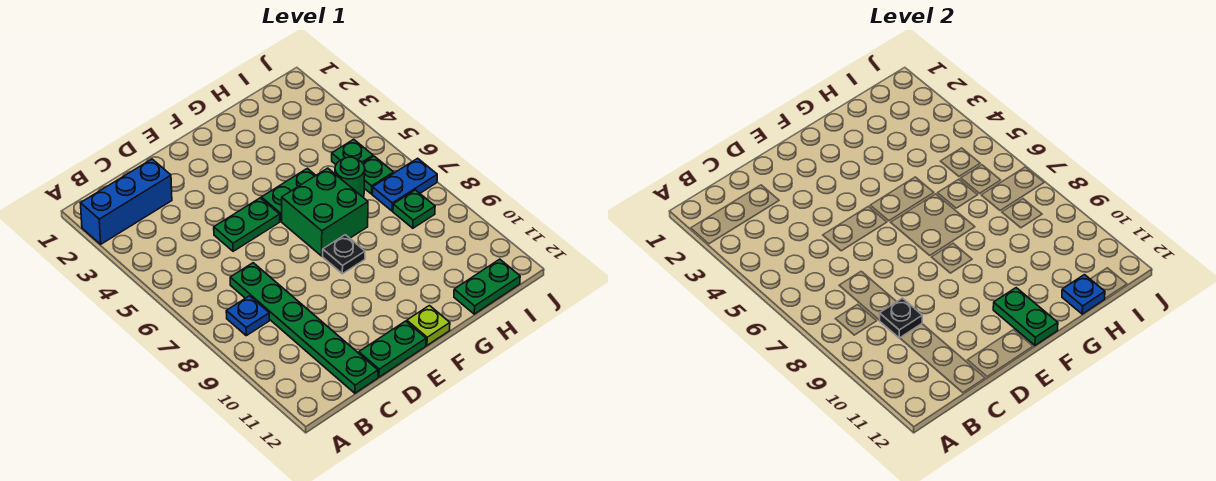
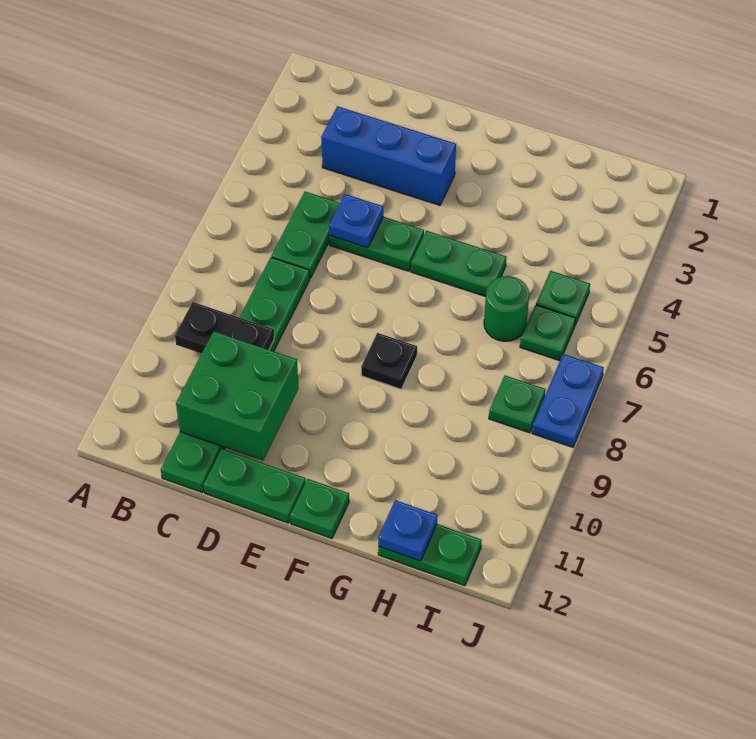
blue brick A2:C2 level 1 -> blue brick C3:E3 level 1
blue plate B8 level 1 -> blue plate D5 level 2
black plate C9 level 2 -> black plate B9:C9 level 2
green brick F6:G7 level 1 -> green brick C10:D11 level 2
green plate F11:F12 level 2 -> green plate C5:C6 level 1
lime plate F12 level 1 -> green plate F12 level 1
blue plate I7:J7 level 1 -> blue plate J7:J8 level 1

